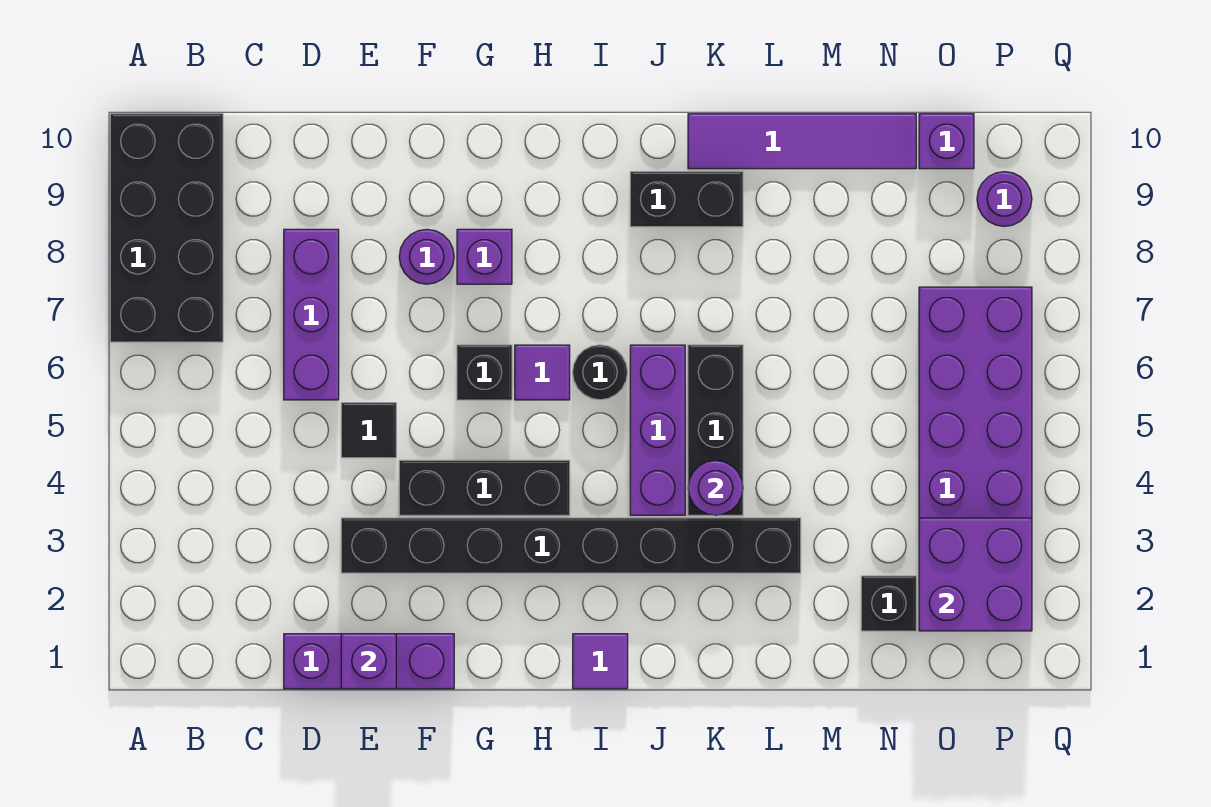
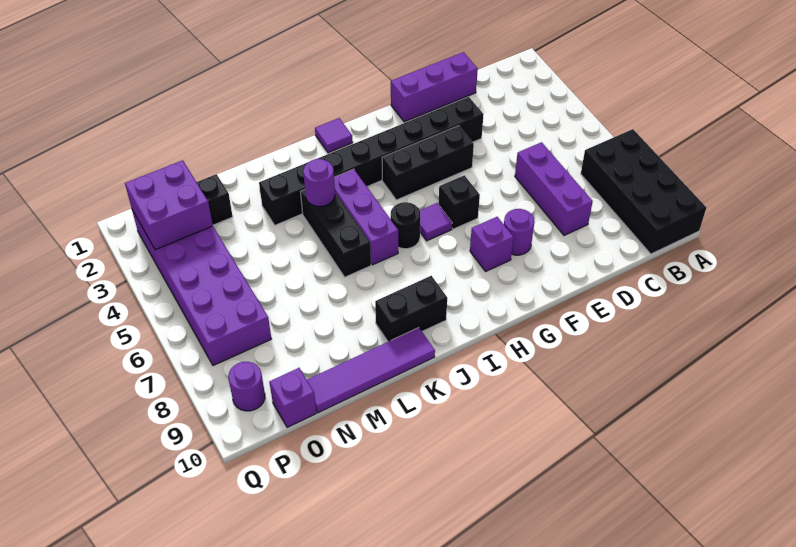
purple brick E1 level 2 -> none
black tile E5 level 1 -> none

